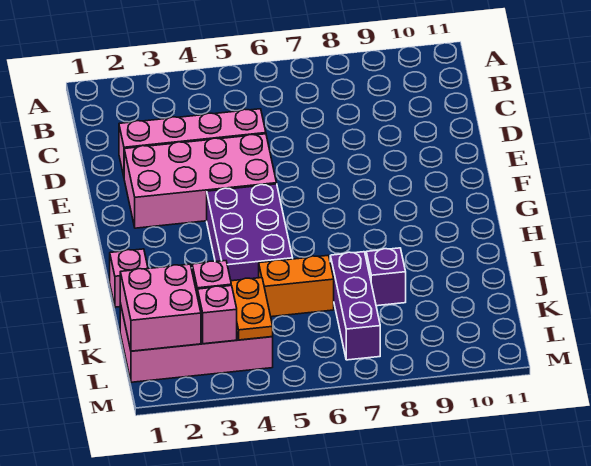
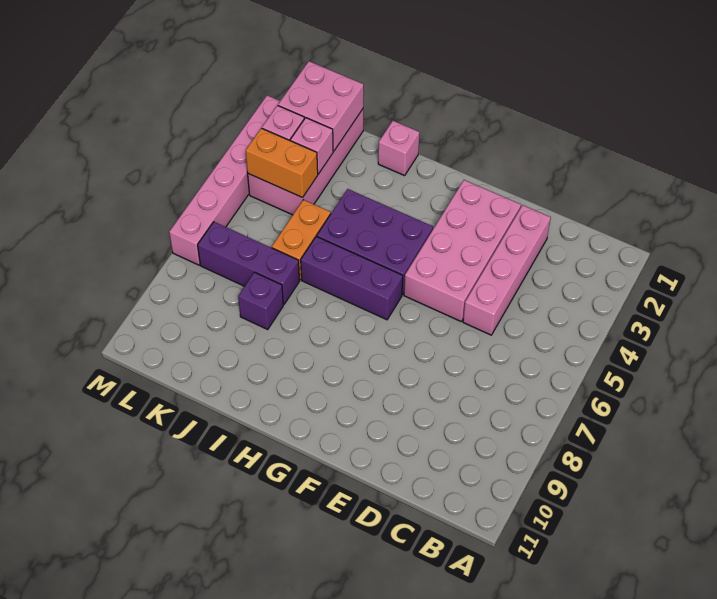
none -> purple brick G6:I6 level 1
orange plate K4:L4 level 2 -> orange brick K4:L4 level 2
none -> pink brick M2:M7 level 1

